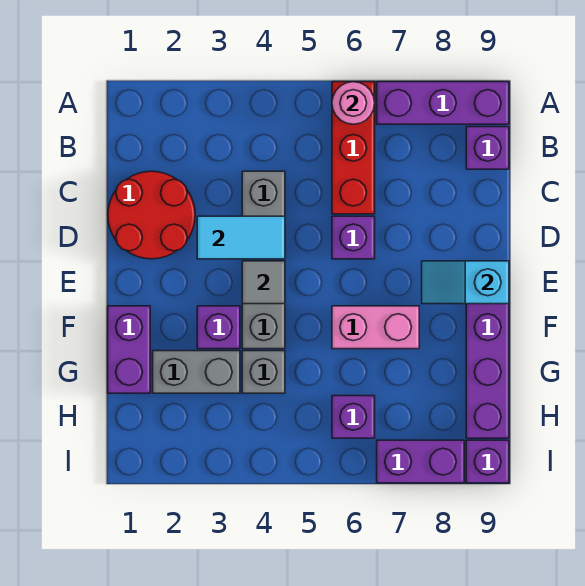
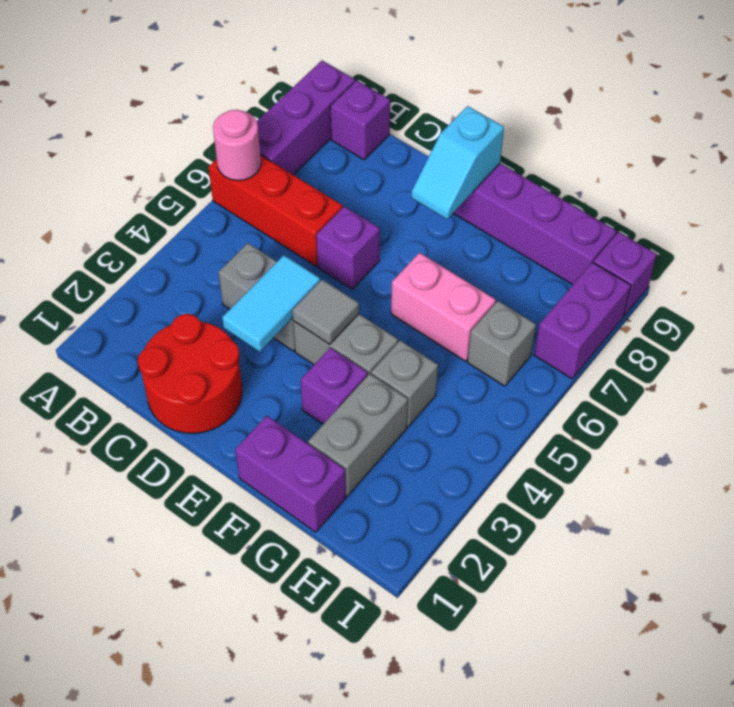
pink brick F6:F7 level 1 -> pink brick F6:G6 level 1
purple brick H6 level 1 -> grey brick H6 level 1

